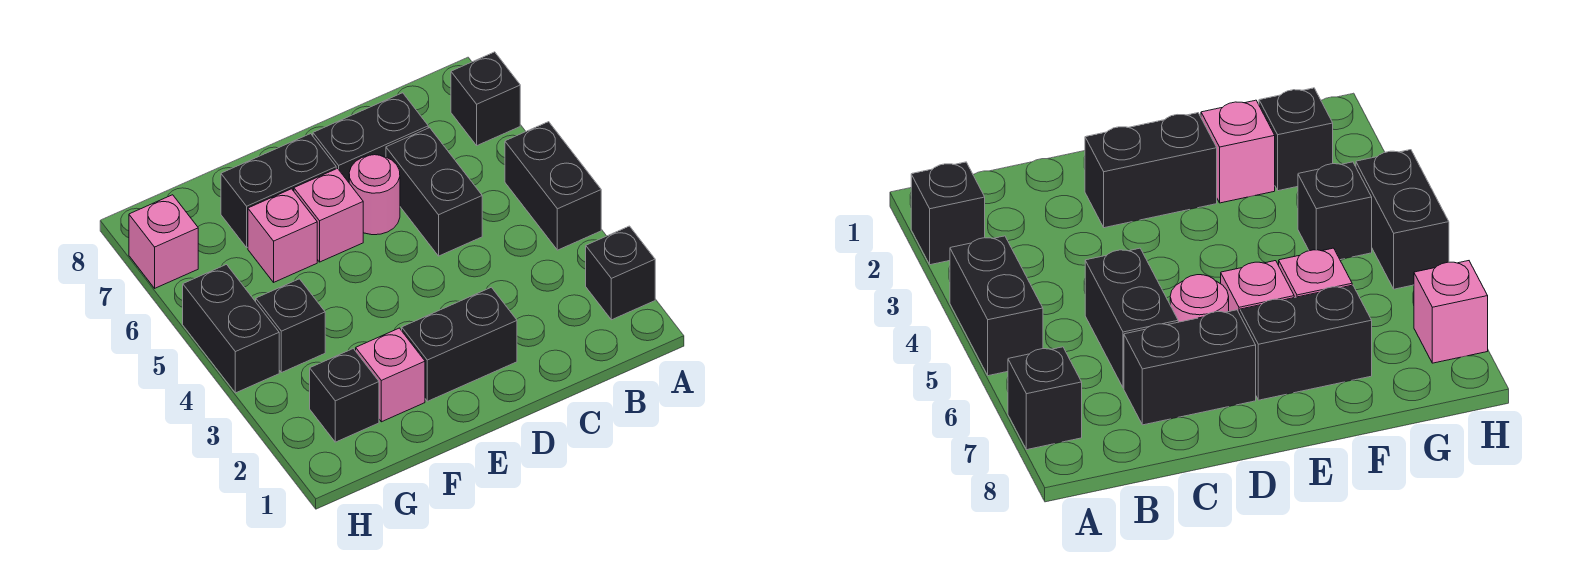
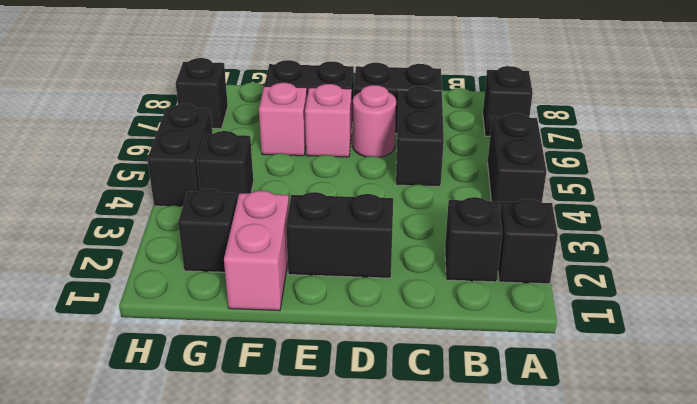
none -> black brick B2 level 1
pink brick F2 level 1 -> pink brick F1:F2 level 1
pink brick H7 level 1 -> black brick H7 level 1

